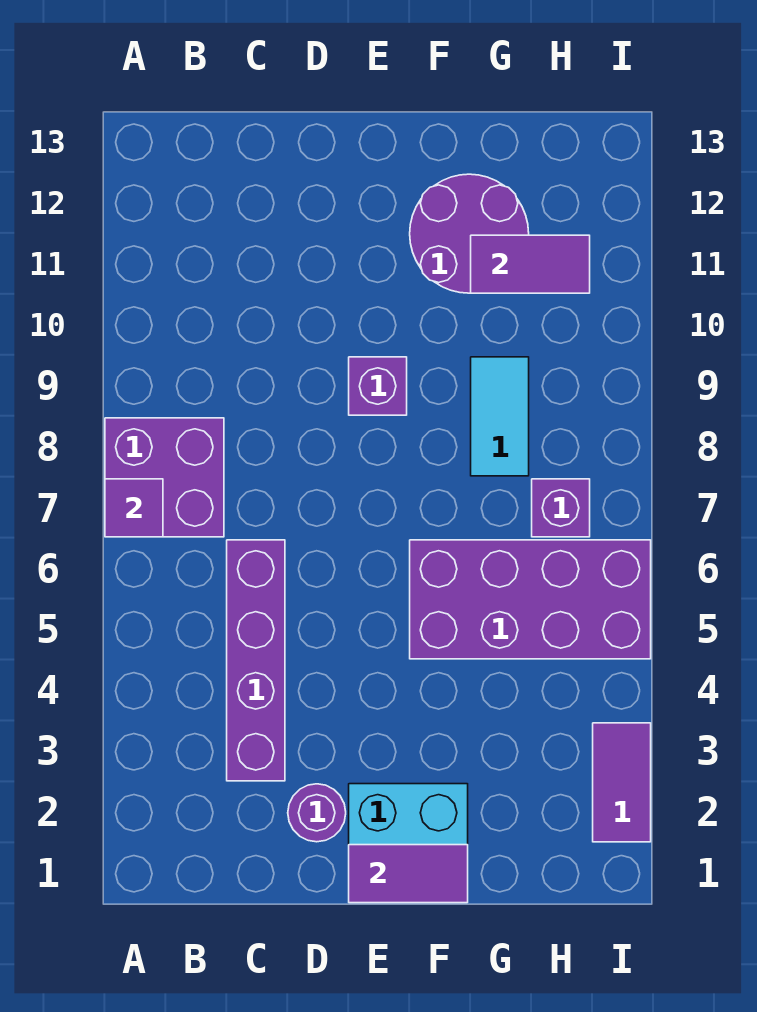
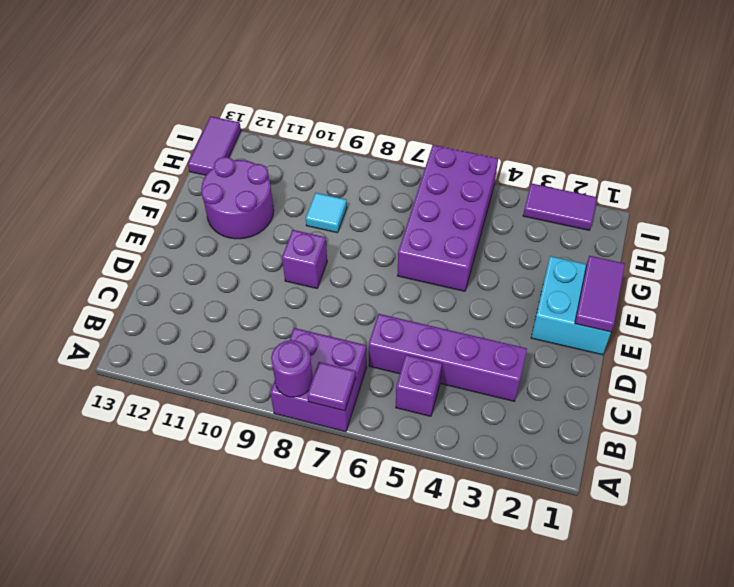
purple round brick D2 level 1 -> purple round brick A8 level 2
cyan tile G8:G9 level 1 -> cyan tile G9 level 1
purple tile G11:H11 level 2 -> purple tile H13:I13 level 1
purple brick H7 level 1 -> purple brick B5 level 1

